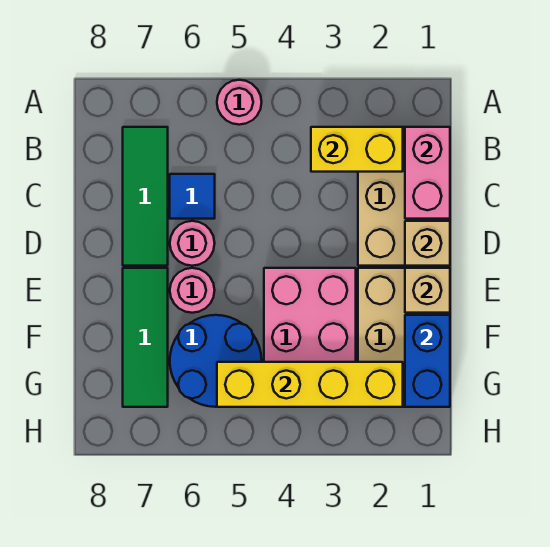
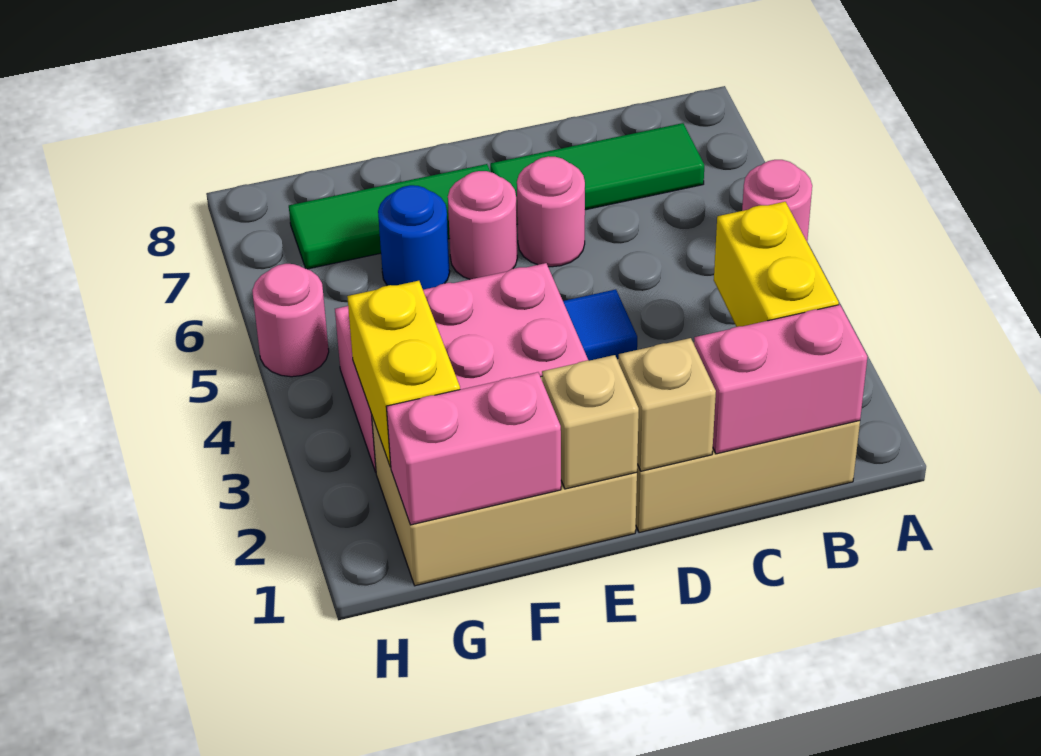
blue tile C6 level 1 -> blue tile D4 level 1
blue brick F1:G1 level 2 -> pink brick F1:G1 level 2
blue round brick F5:G6 level 1 -> blue round brick F6 level 1
yellow brick G2:G5 level 2 -> yellow brick G2:G3 level 2
none -> pink round brick H5 level 1

